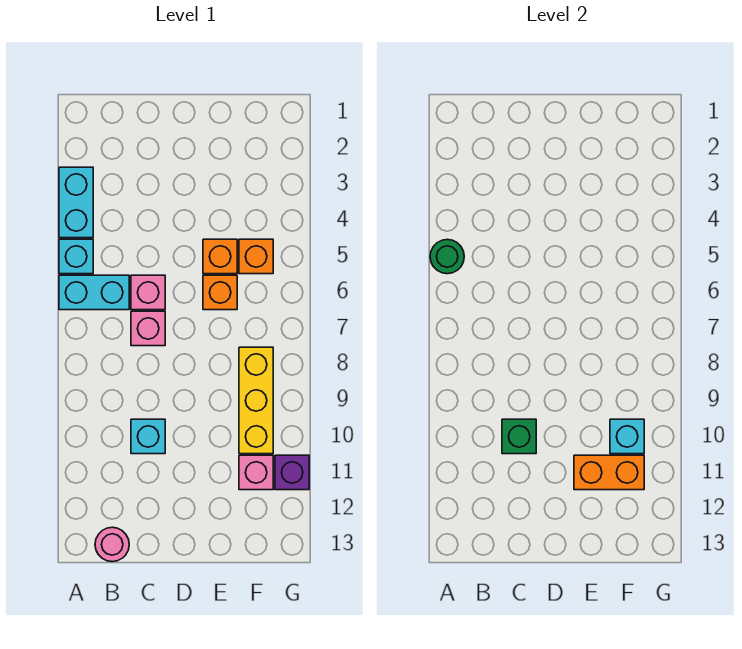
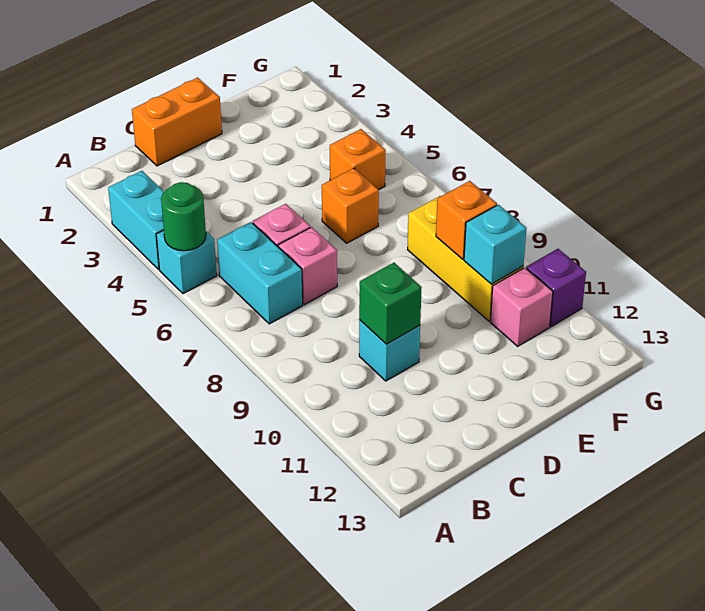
cyan brick A6:B6 level 1 -> cyan brick B6:B7 level 1
pink round brick B13 level 1 -> none
orange brick E5 level 1 -> orange brick F9 level 2
orange brick E11:F11 level 2 -> orange brick C1:D1 level 1

